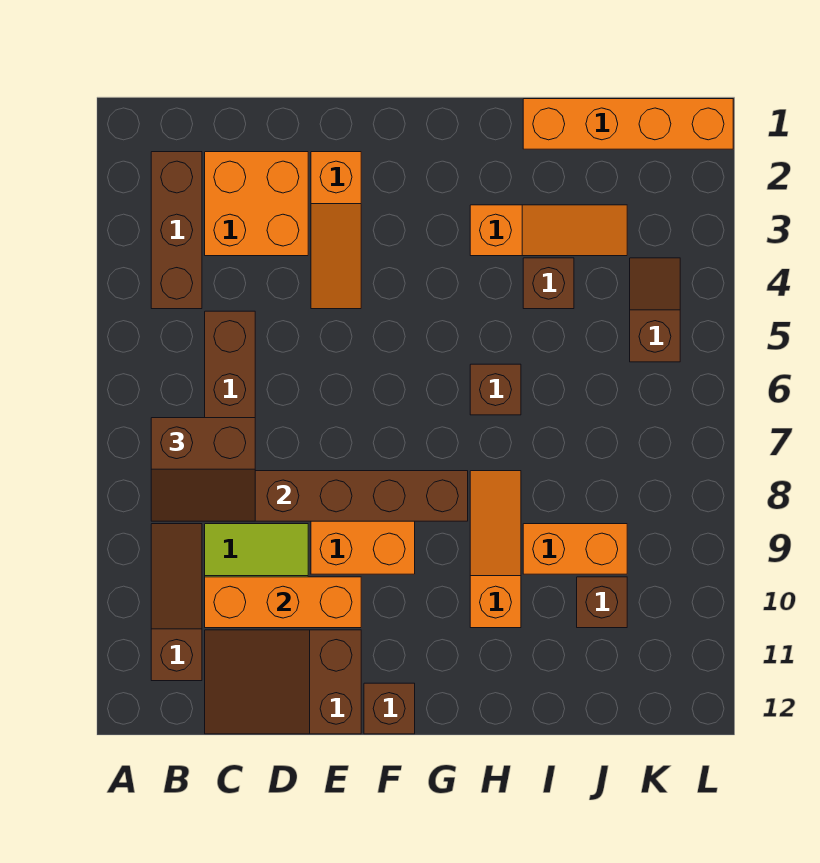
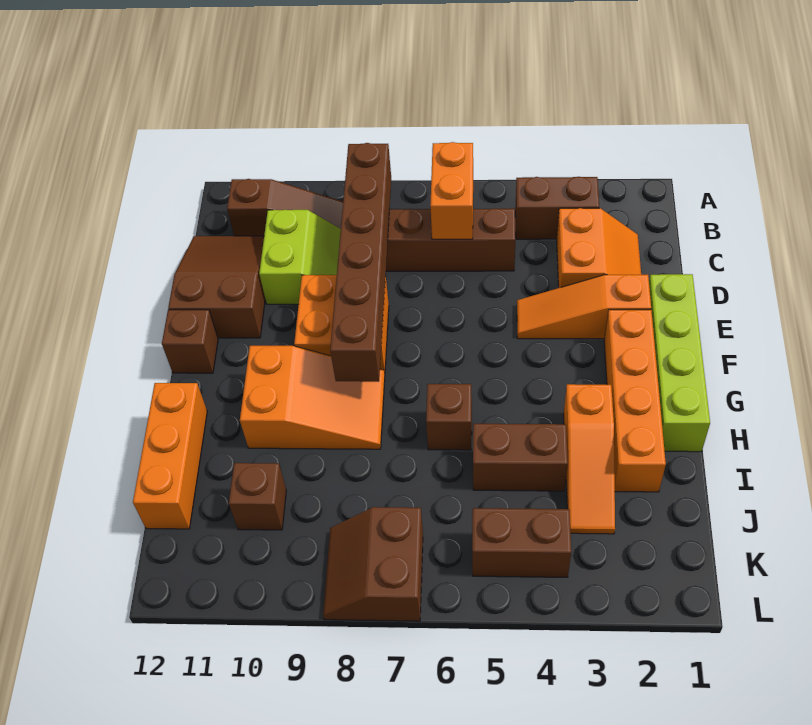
brown brick B2:B4 level 1 -> brown brick B3:B4 level 1
brown slope B7:C8 level 3 top 7 -> brown slope K7:L8 level 1 top 7
orange brick C2:D3 level 1 -> orange slope C2:D3 level 1 top 3
orange brick C10:E10 level 2 -> orange brick H12:J12 level 1
none -> lime brick E1:H1 level 1
orange slope H8:H10 level 1 top 10 -> orange slope G8:H10 level 1 top 10
orange brick I1:L1 level 1 -> orange brick F2:I2 level 1
brown brick I4 level 1 -> brown brick I4:I5 level 1
orange brick I9:J9 level 1 -> orange brick B6:C6 level 2
brown slope K4:K5 level 1 top 5 -> brown brick K4:K5 level 1

